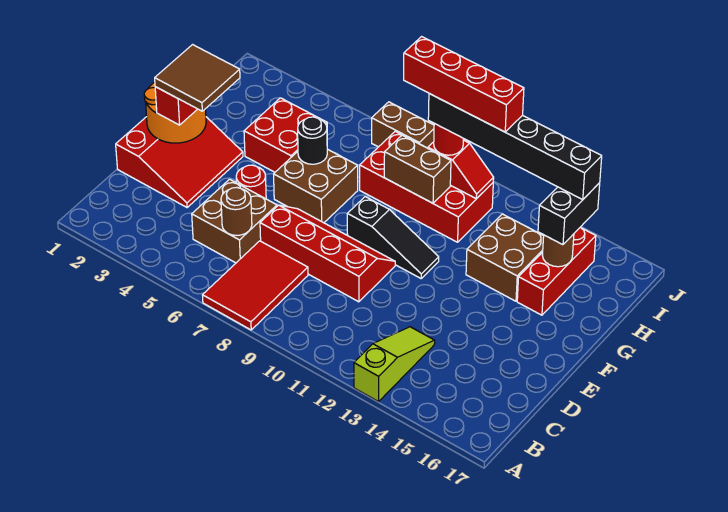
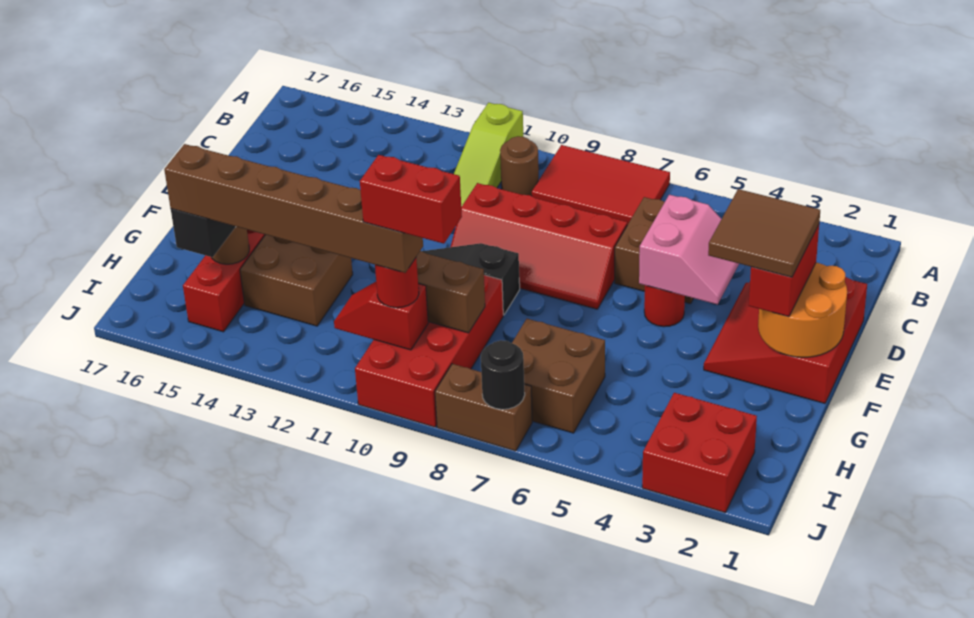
red tile A7:C8 level 1 -> red tile A7:B9 level 1
lime slope A13:C13 level 1 top A -> lime slope A11:C11 level 1 top A
brown round brick C6 level 2 -> brown round brick B10 level 1
none -> pink slope D4:E5 level 2 top 5
brown brick F6:G7 level 1 -> brown brick H6:I7 level 1
red brick G4:H5 level 1 -> red brick I2:J3 level 1
black round brick G6 level 2 -> black round brick J7 level 2
red brick H8:I11 level 1 -> red brick G9:J10 level 1
red brick I9:I12 level 5 -> red brick I9:I10 level 5
black brick I10:I15 level 4 -> brown brick I10:I15 level 4

